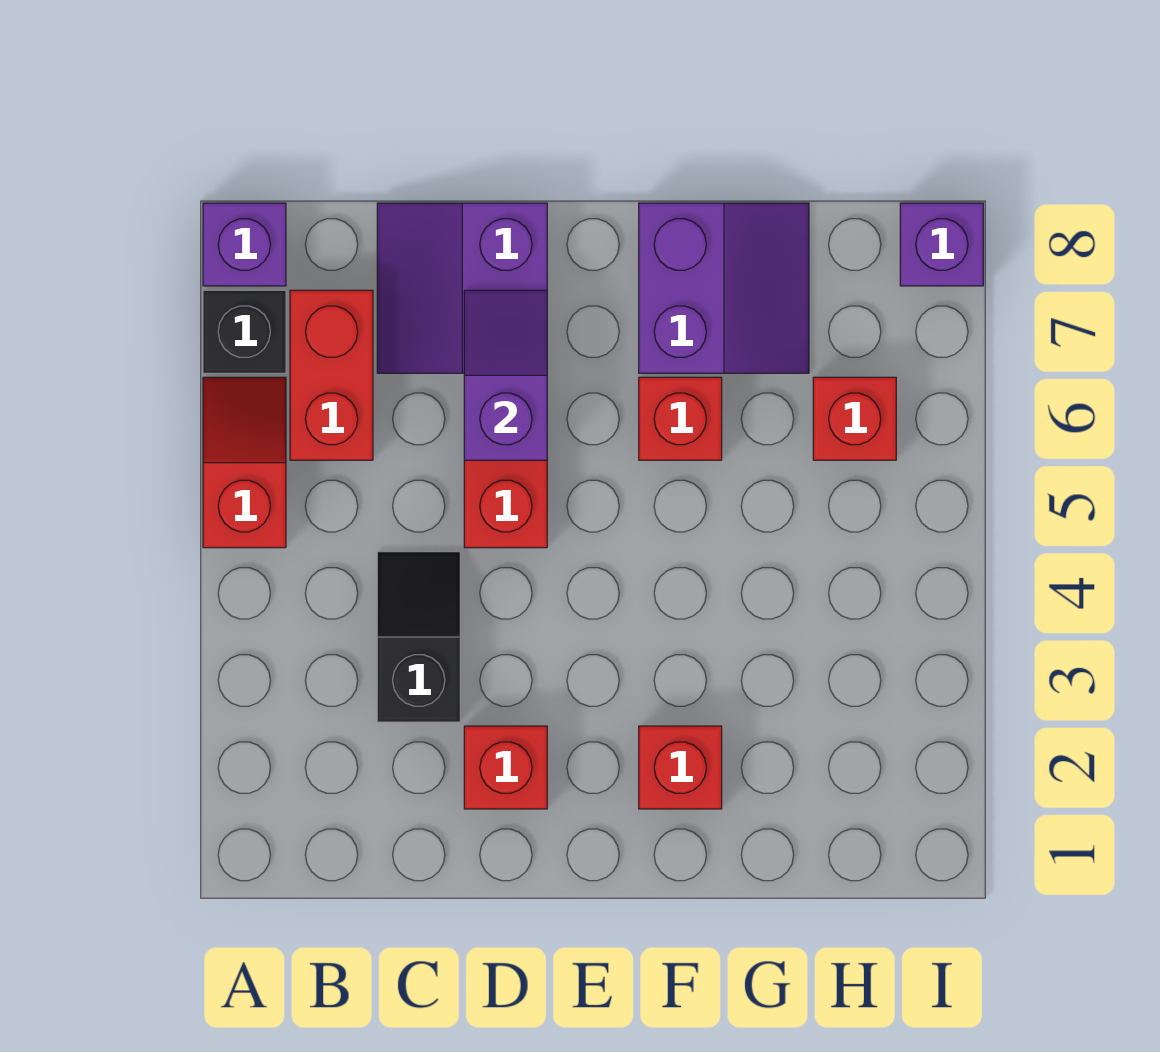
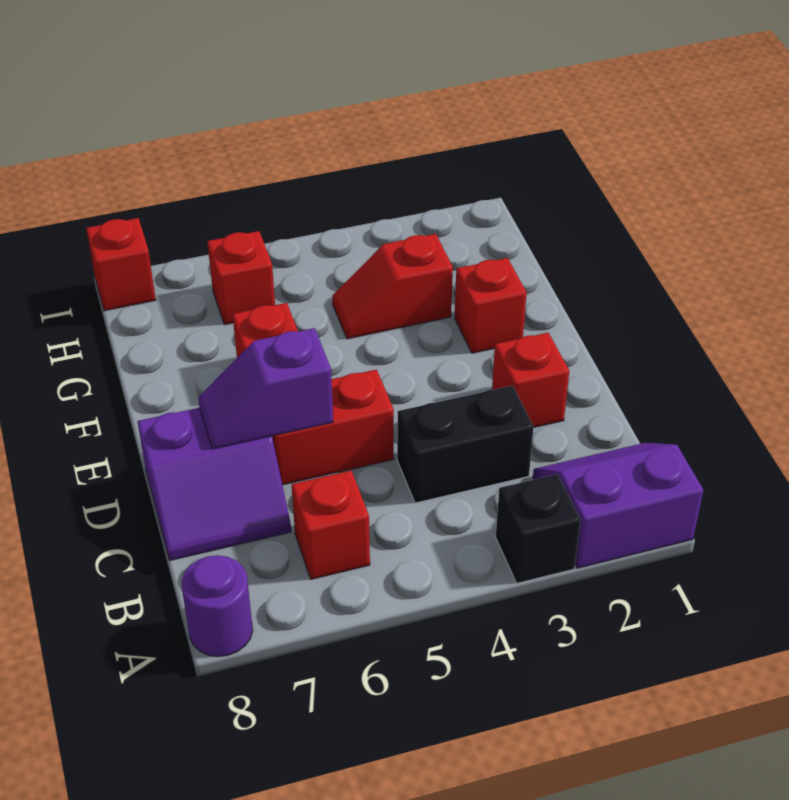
red slope A5:A6 level 1 top 5 -> red slope G3:G4 level 1 top 3
black brick A7 level 1 -> black brick A3 level 1
purple brick A8 level 1 -> purple round brick A8 level 1
red brick B6:B7 level 1 -> red brick B6 level 1
black slope C3:C4 level 1 top 3 -> black brick C3:C4 level 1
purple slope F7:G8 level 1 top F -> purple slope A1:B2 level 1 top A
purple brick I8 level 1 -> red brick I8 level 1

